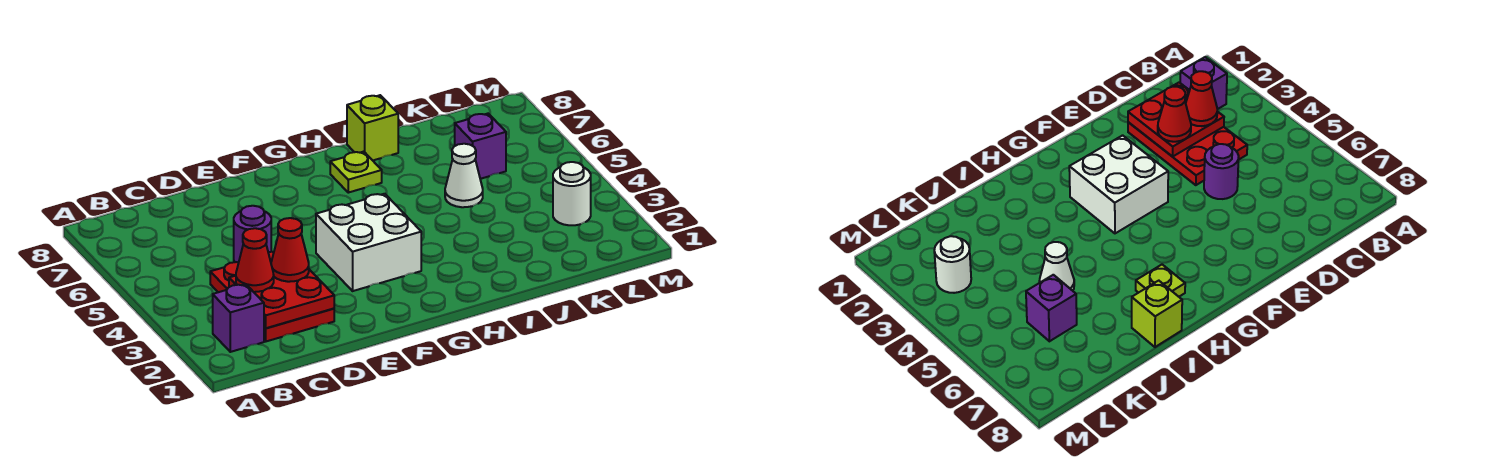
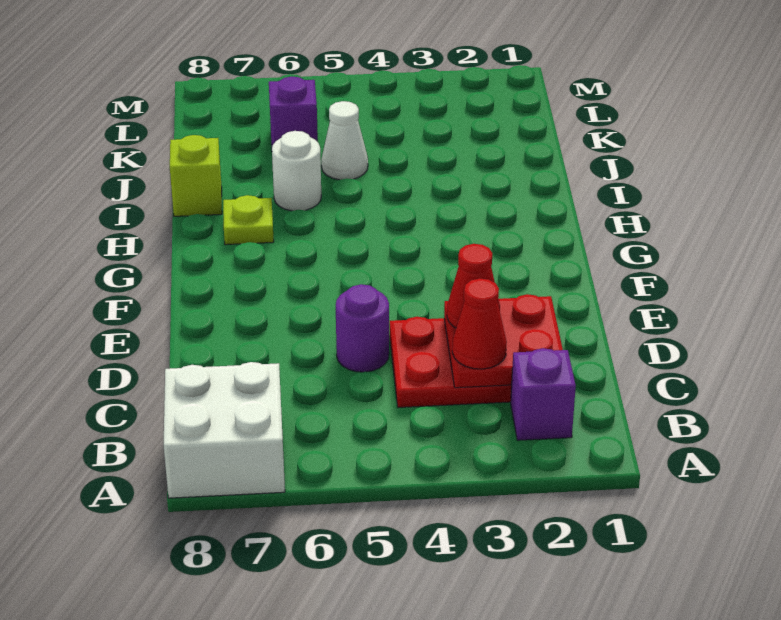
white brick F3:G4 level 1 -> white brick A7:B8 level 1
white round brick L3 level 1 -> white round brick I6 level 1

